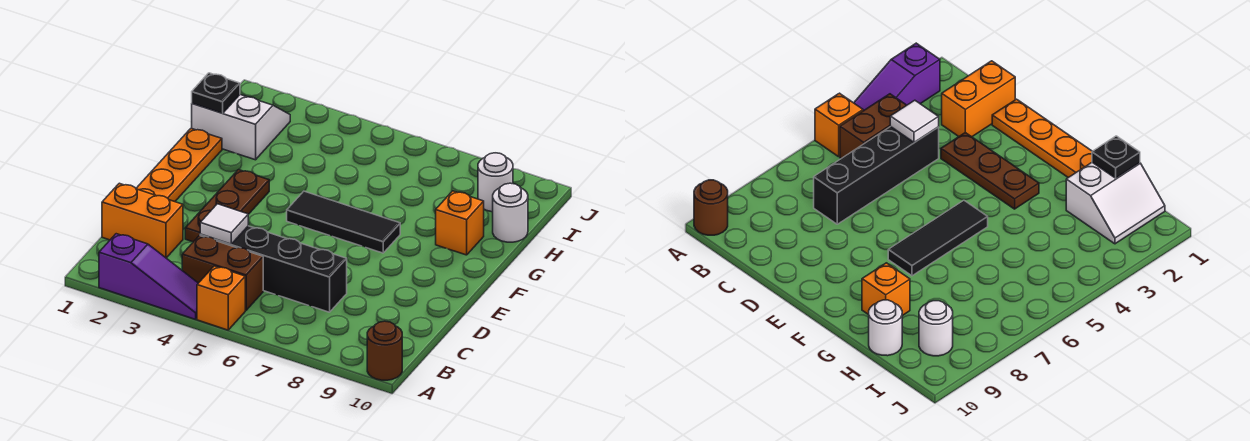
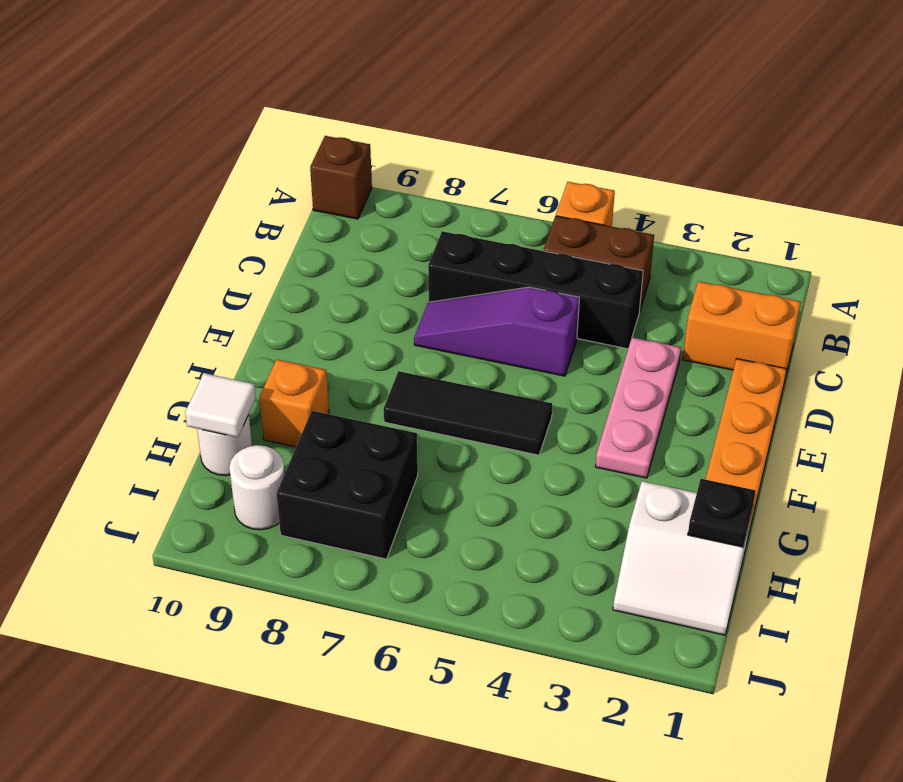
purple slope A2:A4 level 1 top 2 -> purple slope D5:D7 level 1 top 5
brown round brick A10 level 1 -> brown brick A10 level 1
white tile C4 level 2 -> white tile H10 level 2
brown plate D3:F3 level 1 -> pink plate D3:F3 level 1
none -> black brick H7:I8 level 1

